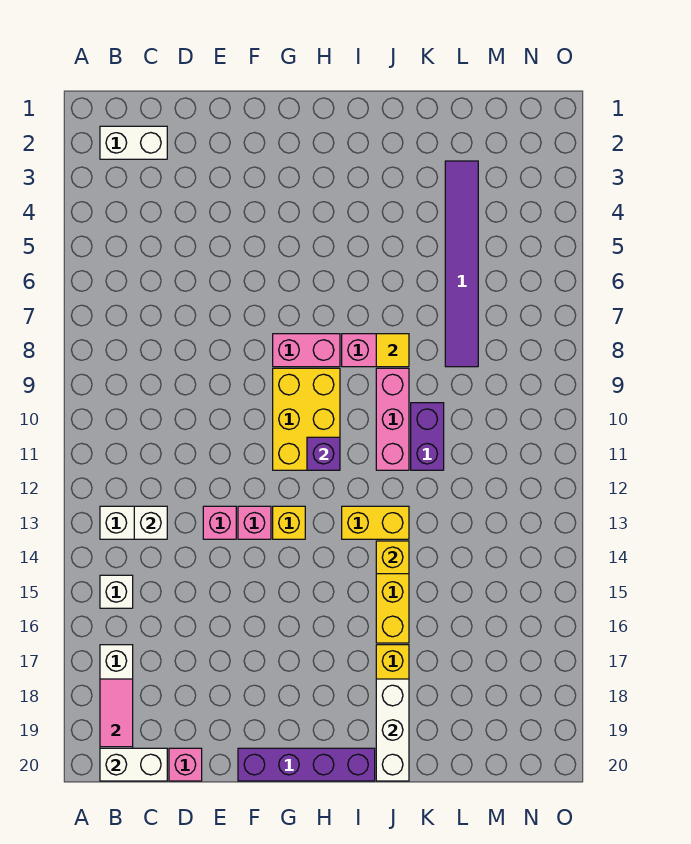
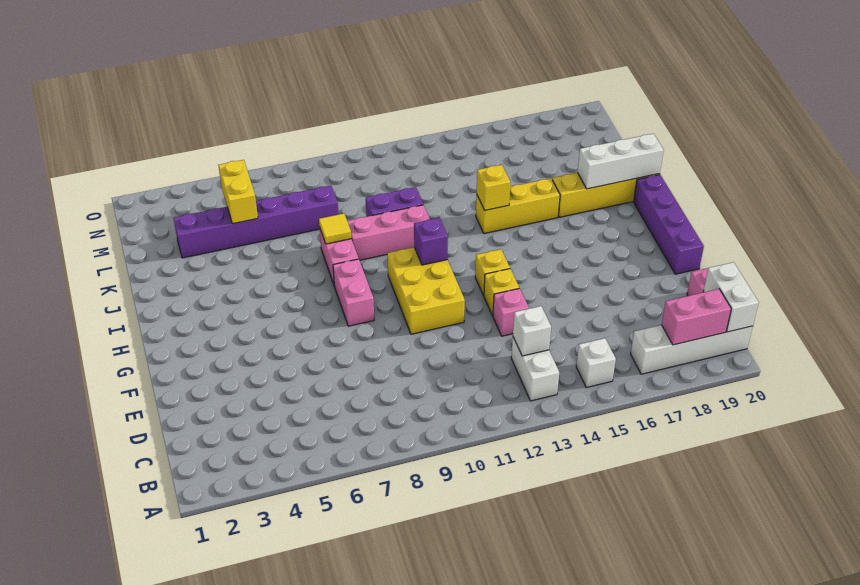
white brick B2:C2 level 1 -> none
pink tile B18:B19 level 2 -> pink brick B18:B19 level 2
pink brick F13 level 1 -> yellow brick F13 level 1
yellow brick G9:H11 level 1 -> yellow brick F10:H11 level 1
yellow brick I13:J13 level 1 -> yellow brick L5:M5 level 2
purple tile L3:L8 level 1 -> purple brick L3:L8 level 1

